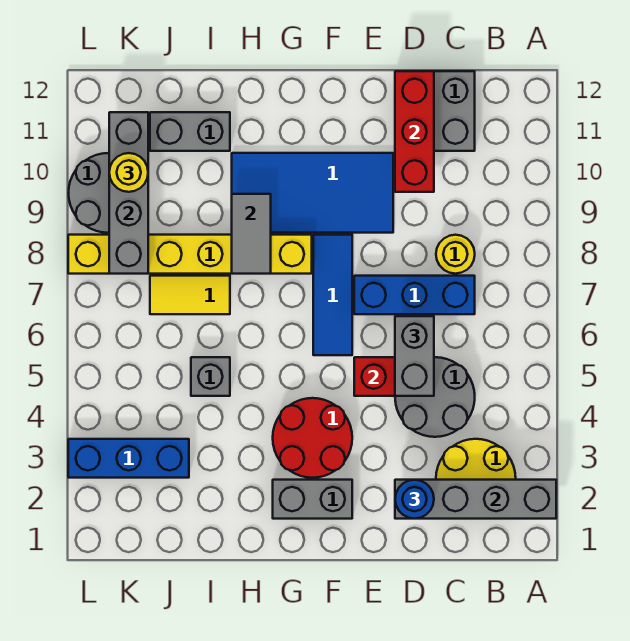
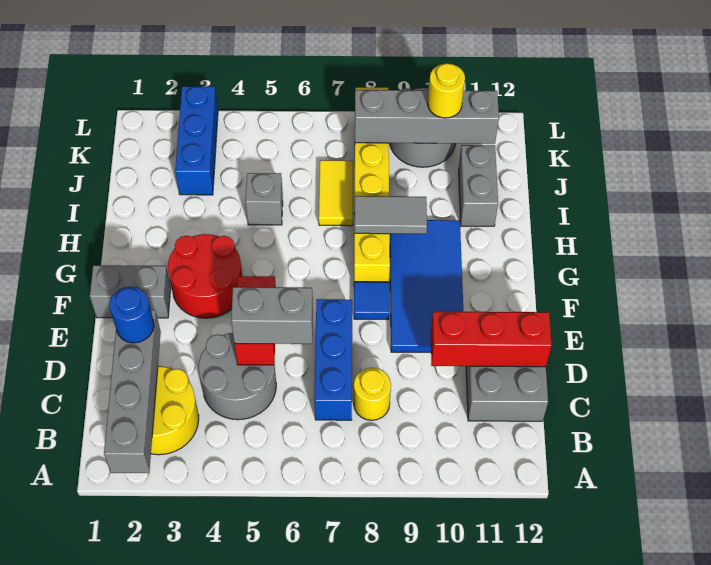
grey brick F2:G2 level 1 -> grey brick F1:F2 level 1
blue tile F6:F8 level 1 -> blue tile F8 level 1

